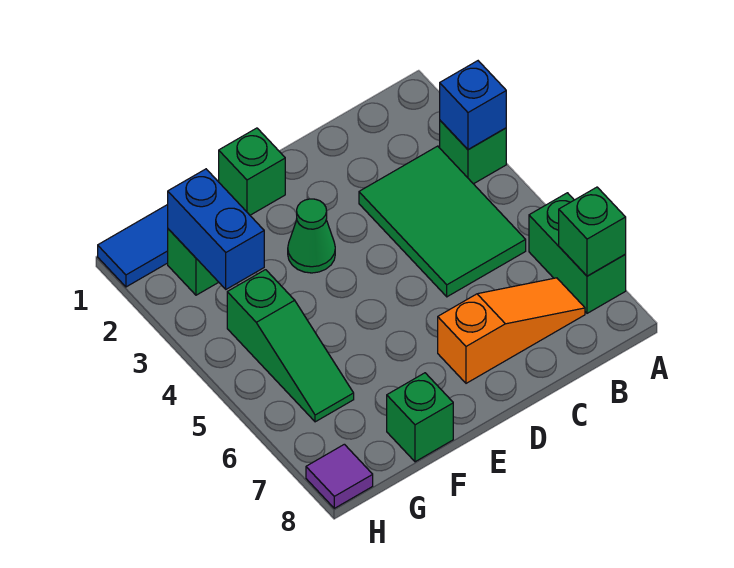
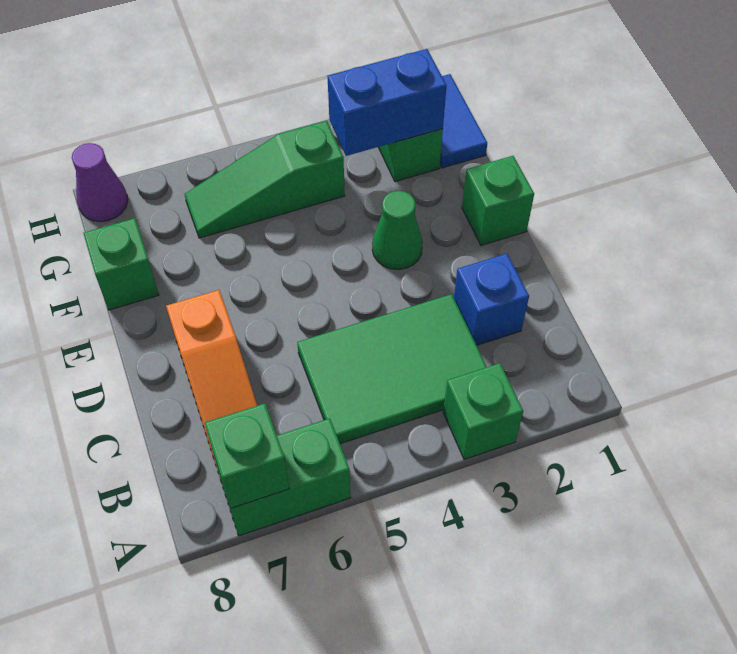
blue brick A3 level 2 -> blue brick C2 level 1
purple tile H8 level 1 -> purple cone H8 level 1

